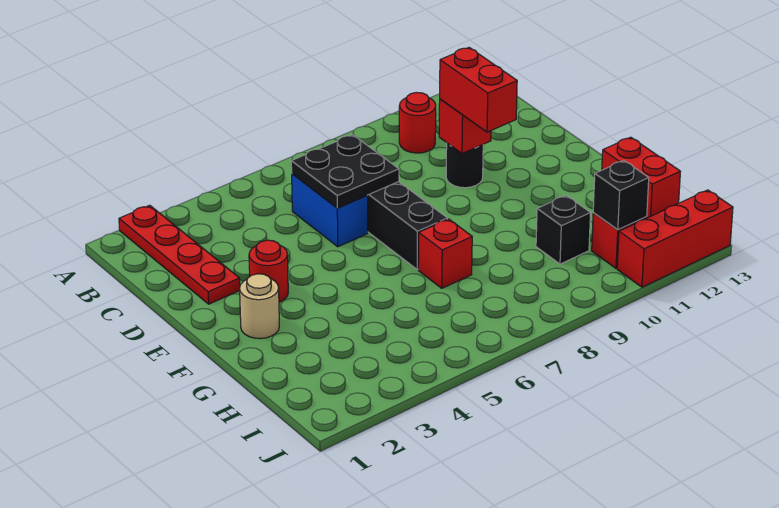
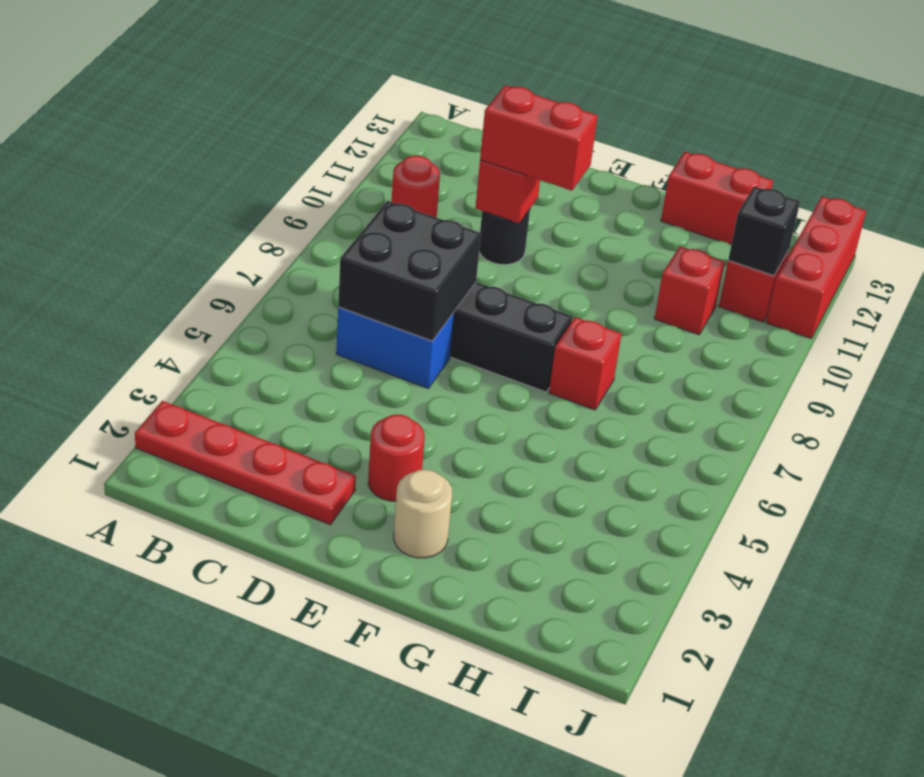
black plate C6:D7 level 2 -> black brick C6:D7 level 2
black brick H10 level 1 -> red brick H10 level 1

